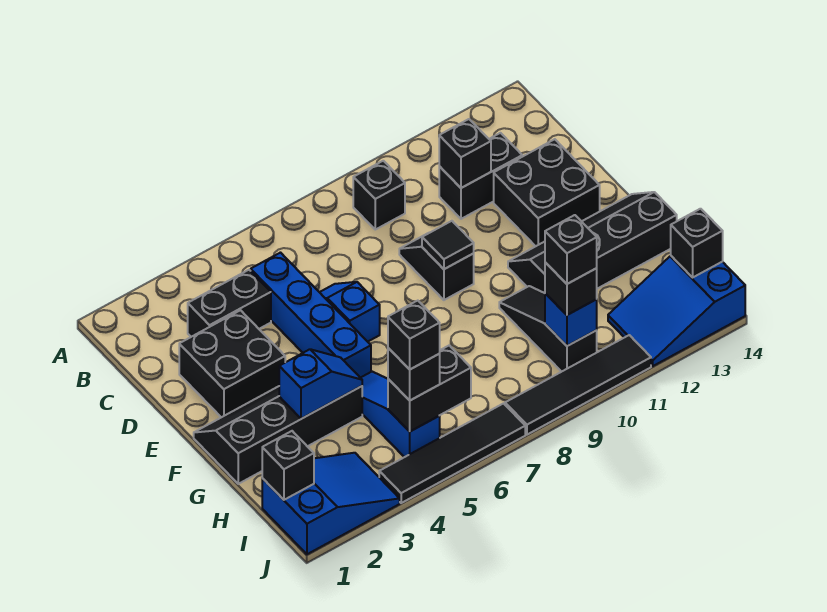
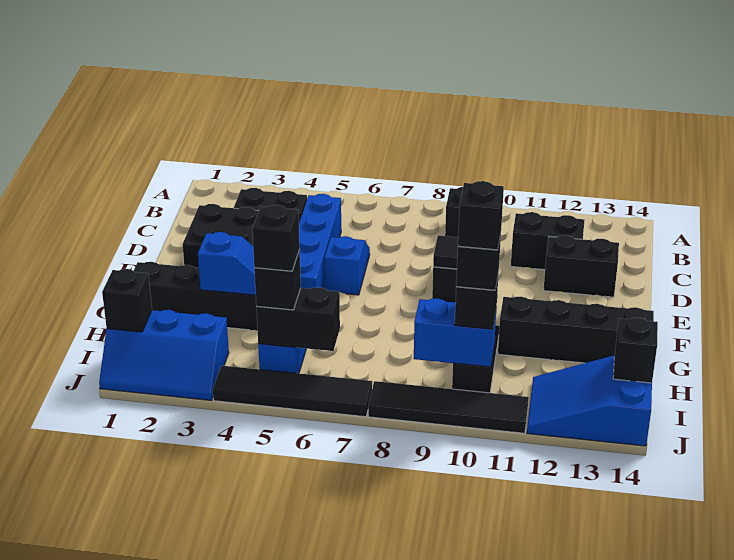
black brick C11 level 2 -> black brick I10 level 5
black brick D12:E13 level 1 -> black brick D12:D13 level 1
blue slope I1:J3 level 1 top 1 -> blue slope I1:J3 level 1 top I
blue brick I10 level 2 -> blue brick I9:I10 level 2

